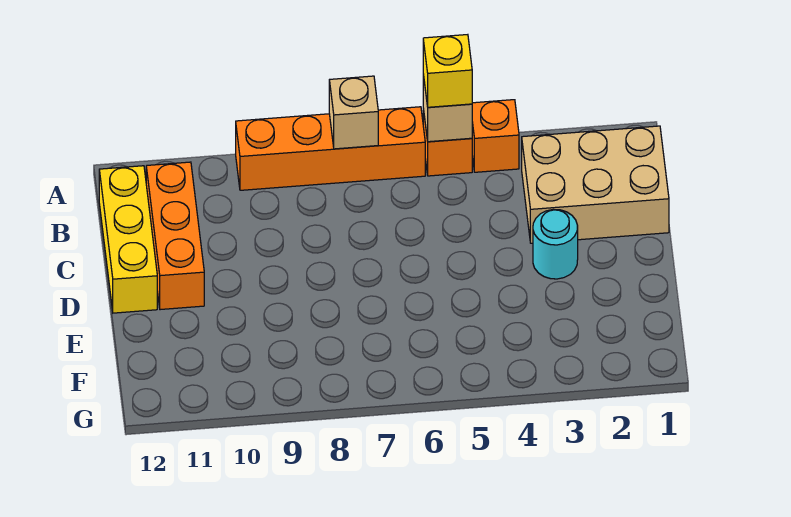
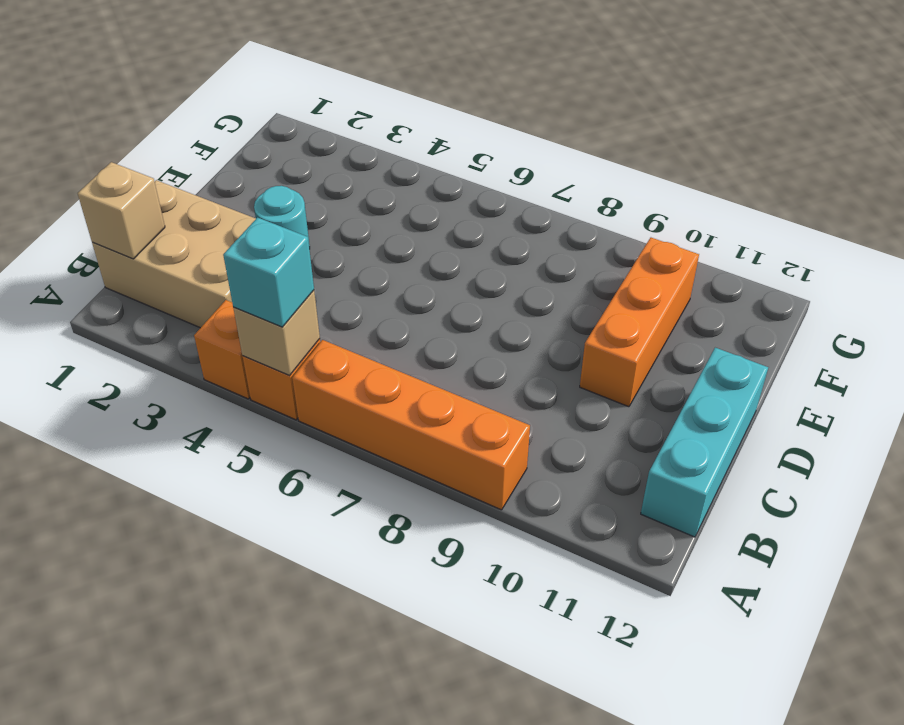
yellow brick A5 level 3 -> cyan brick A5 level 3
tan brick A7 level 2 -> tan brick B1 level 2
orange brick B11:D11 level 1 -> orange brick D10:F10 level 1
yellow brick B12:D12 level 1 -> cyan brick B12:D12 level 1

